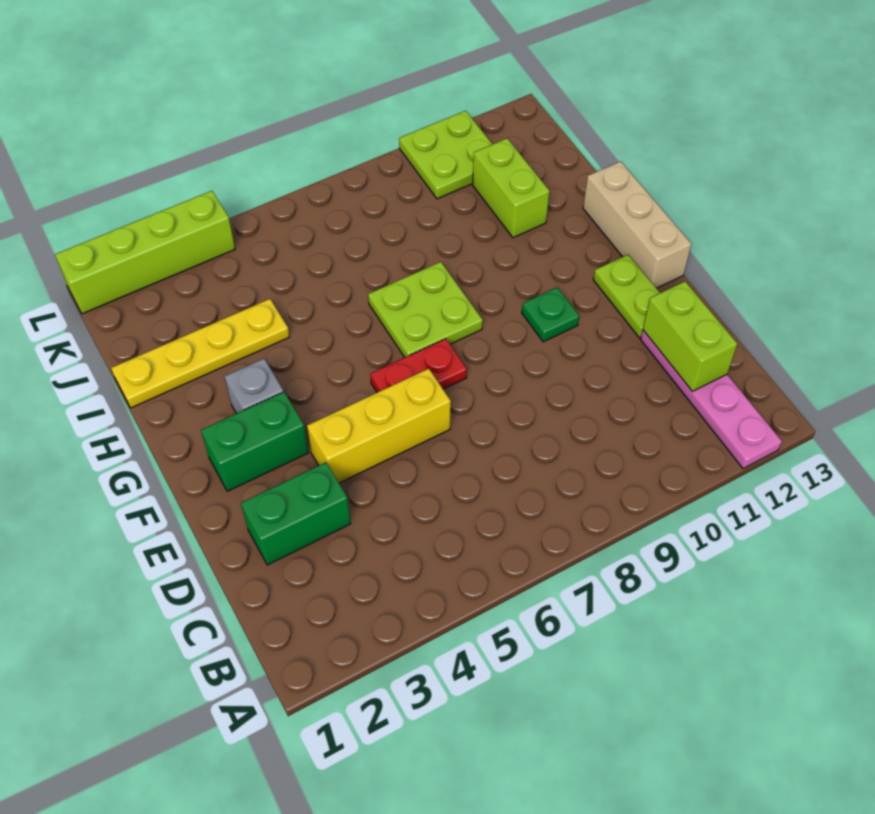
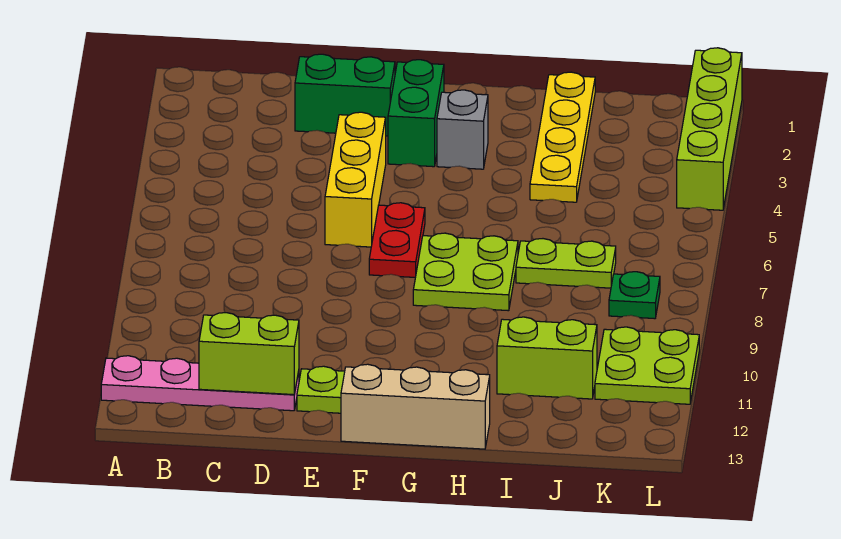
green brick D2:D3 level 1 -> green brick D2:E2 level 1
green plate F10 level 1 -> green plate K8 level 1
none -> lime plate I7:J7 level 1

